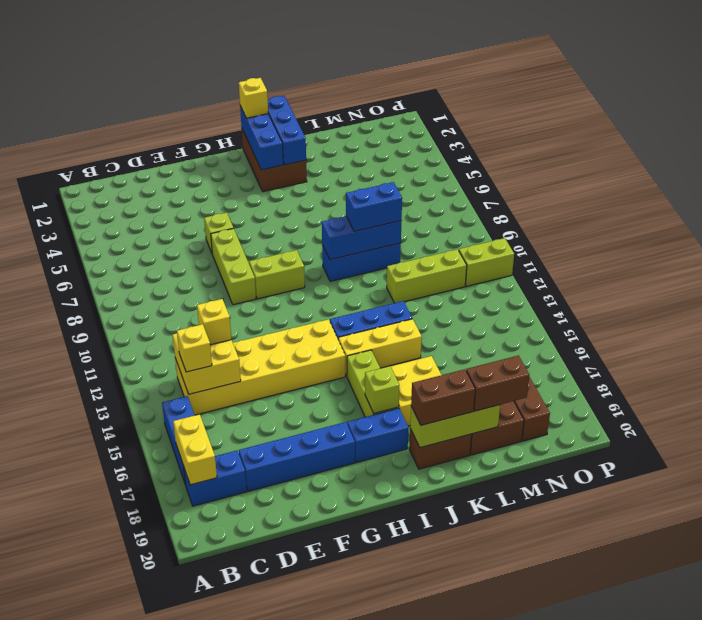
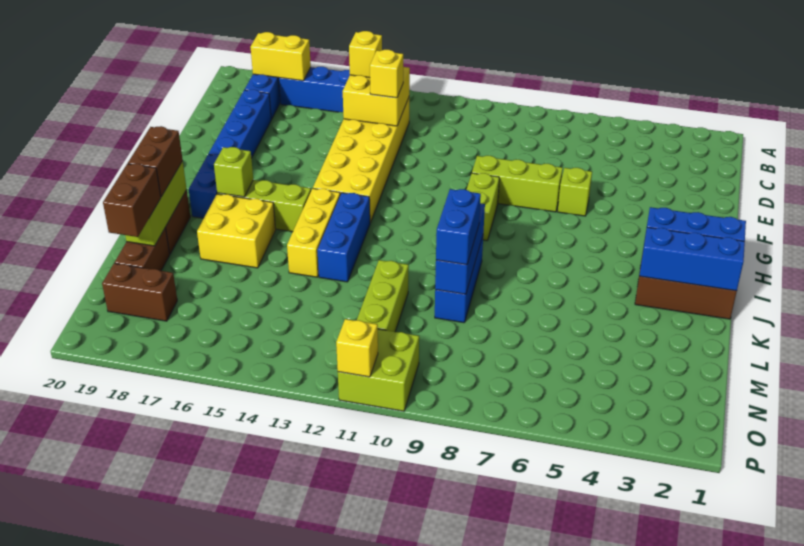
yellow brick I1 level 3 -> yellow brick P11 level 2
lime brick O11:P11 level 1 -> lime brick O10:P11 level 1

